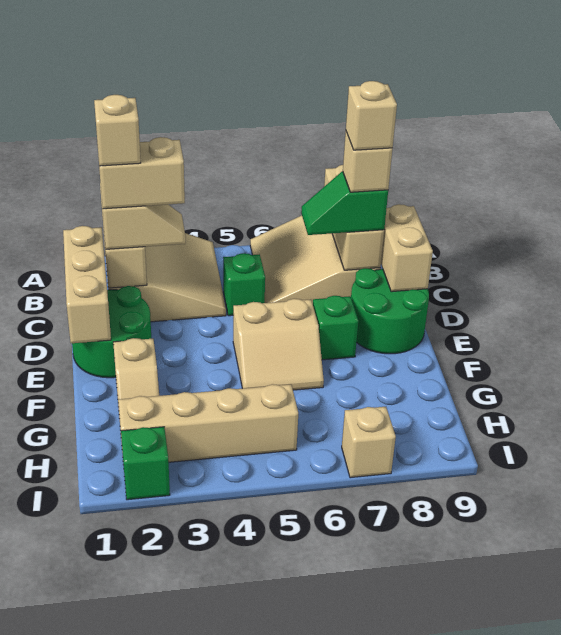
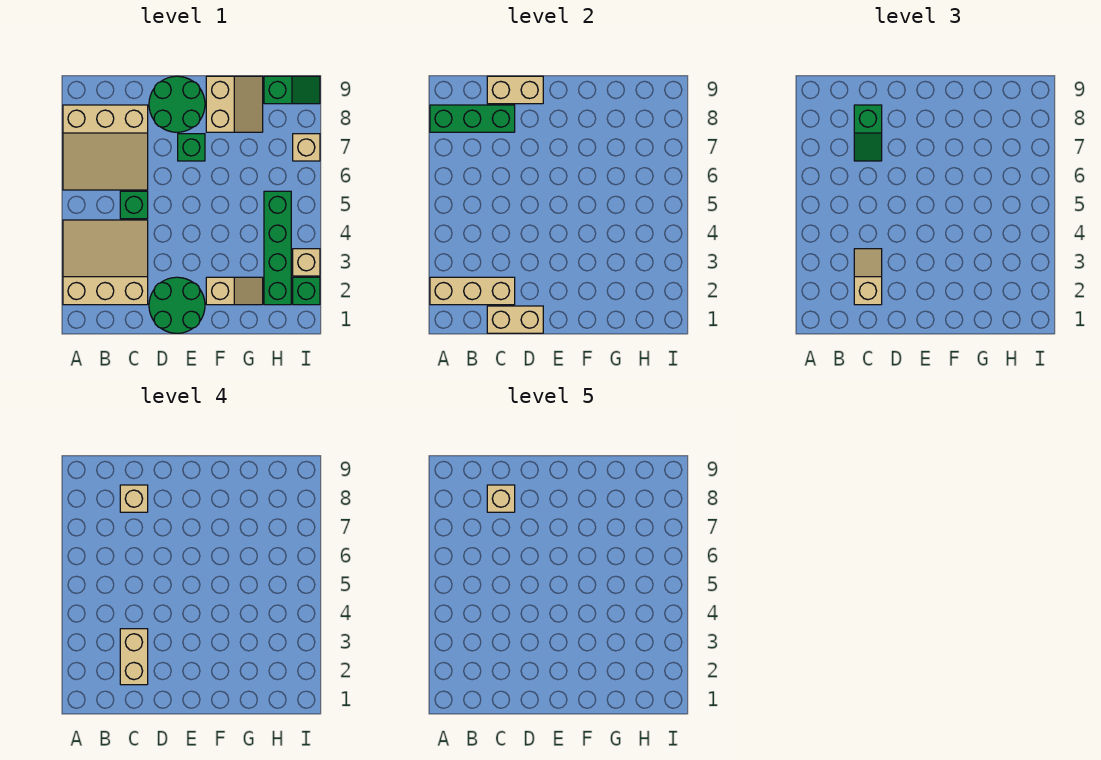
tan brick A8:C8 level 2 -> green brick A8:C8 level 2
tan brick C1:E1 level 2 -> tan brick C1:D1 level 2
tan brick C2 level 5 -> tan brick I3 level 1
tan slope E5:F6 level 1 top E -> tan slope F8:G9 level 1 top F
tan brick H2:H5 level 1 -> green brick H2:H5 level 1
none -> green slope H9:I9 level 1 top H

